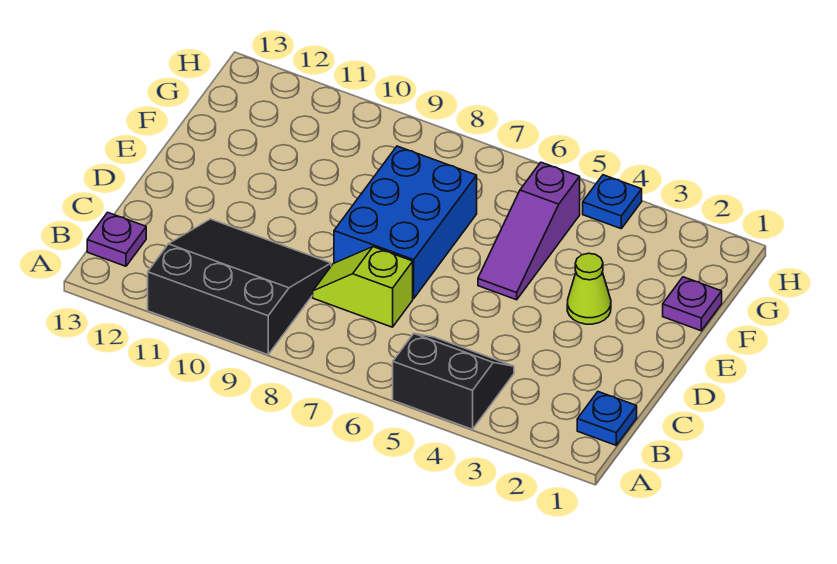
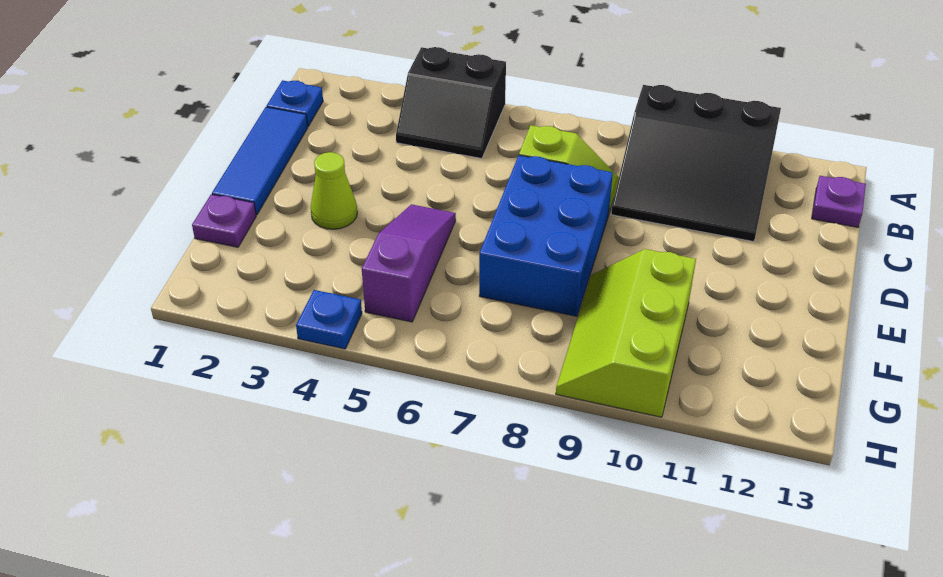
none -> blue tile C1:E1 level 1
none -> lime slope F9:H10 level 1 top 10

